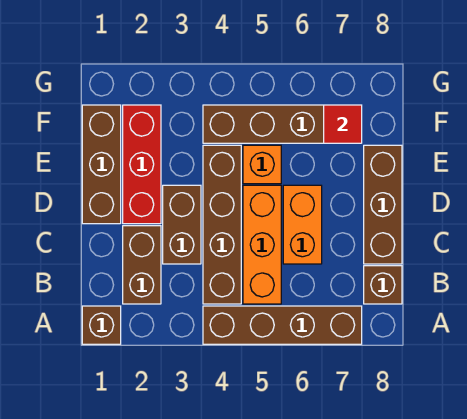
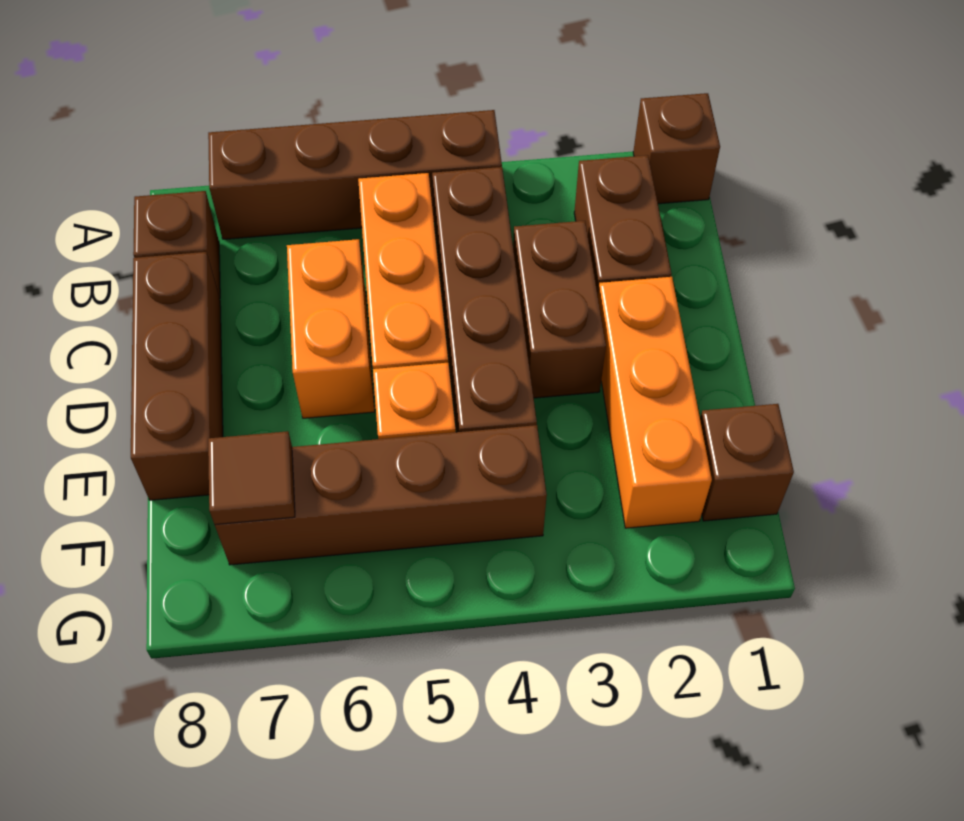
brown brick D1:F1 level 1 -> brown brick F1 level 1
red brick D2:F2 level 1 -> orange brick D2:F2 level 1
red tile F7 level 2 -> brown tile F7 level 2

